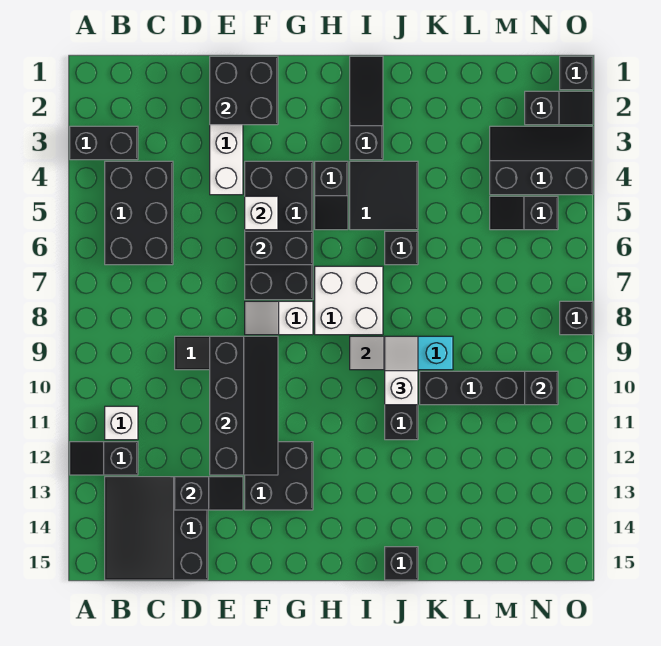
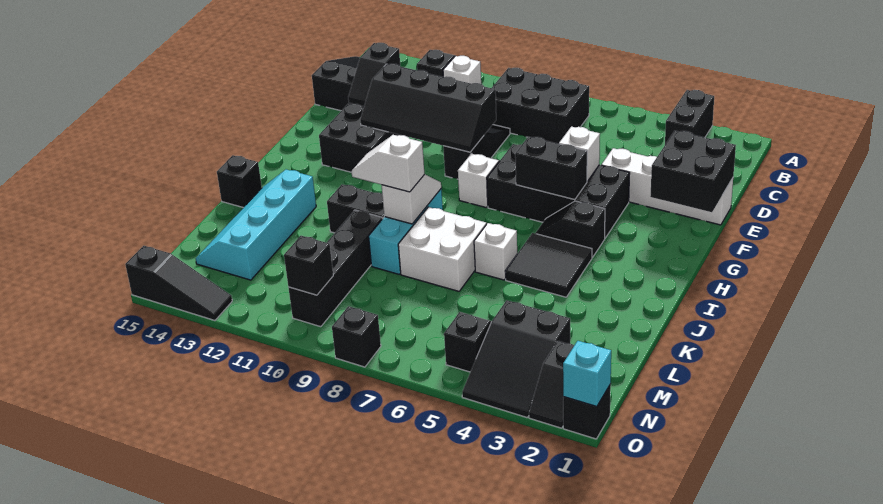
black brick B4:C6 level 1 -> black brick B7:C9 level 1
black brick F6:G6 level 2 -> black brick G5:G6 level 2
white brick H7:I8 level 1 -> white brick J7:K8 level 1
black slope I1:I3 level 1 top 3 -> black slope O13:O15 level 1 top 15
black brick J6 level 1 -> white brick J6 level 1
white slope J9:J10 level 3 top 10 -> white slope J9:J10 level 3 top 9
none -> cyan slope J13:M14 level 1 top 13
black slope M3:O4 level 1 top 4 -> black slope M3:O4 level 1 top M
none -> cyan brick O1 level 2

